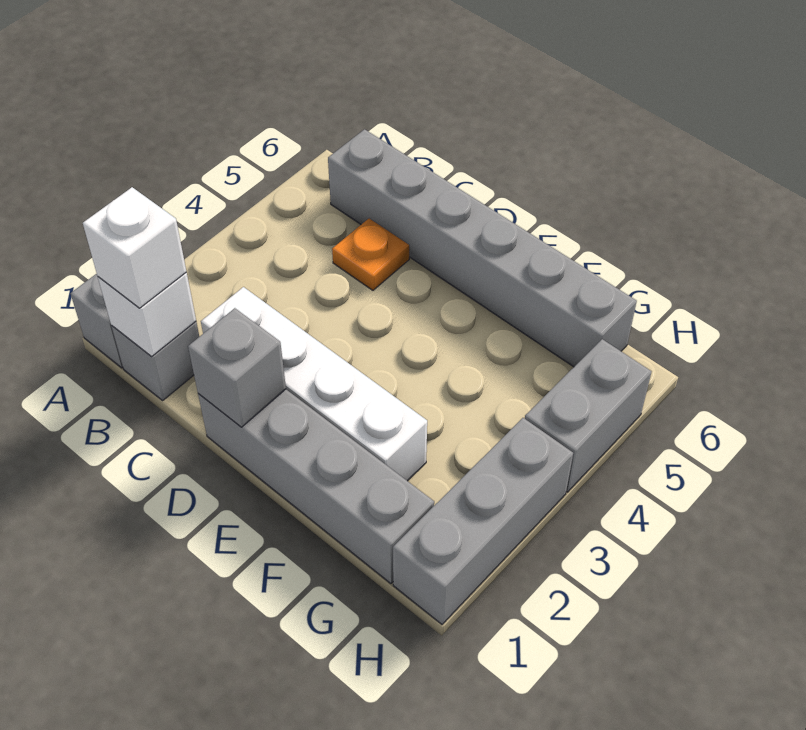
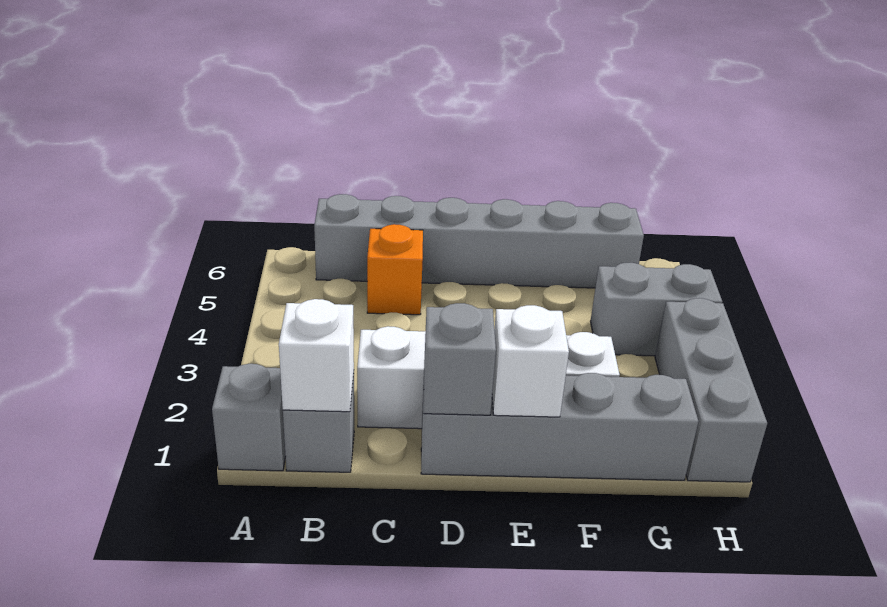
white brick B1 level 3 -> white brick E1 level 2
orange plate C5 level 1 -> orange brick C5 level 1
grey brick H4:H5 level 1 -> grey brick G4:H4 level 1

